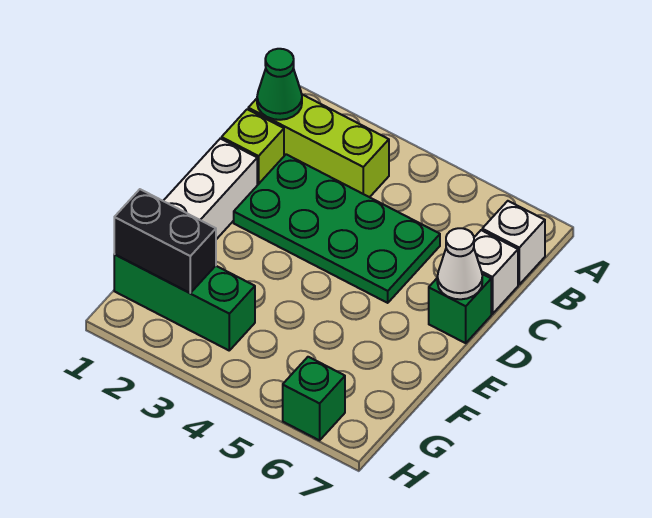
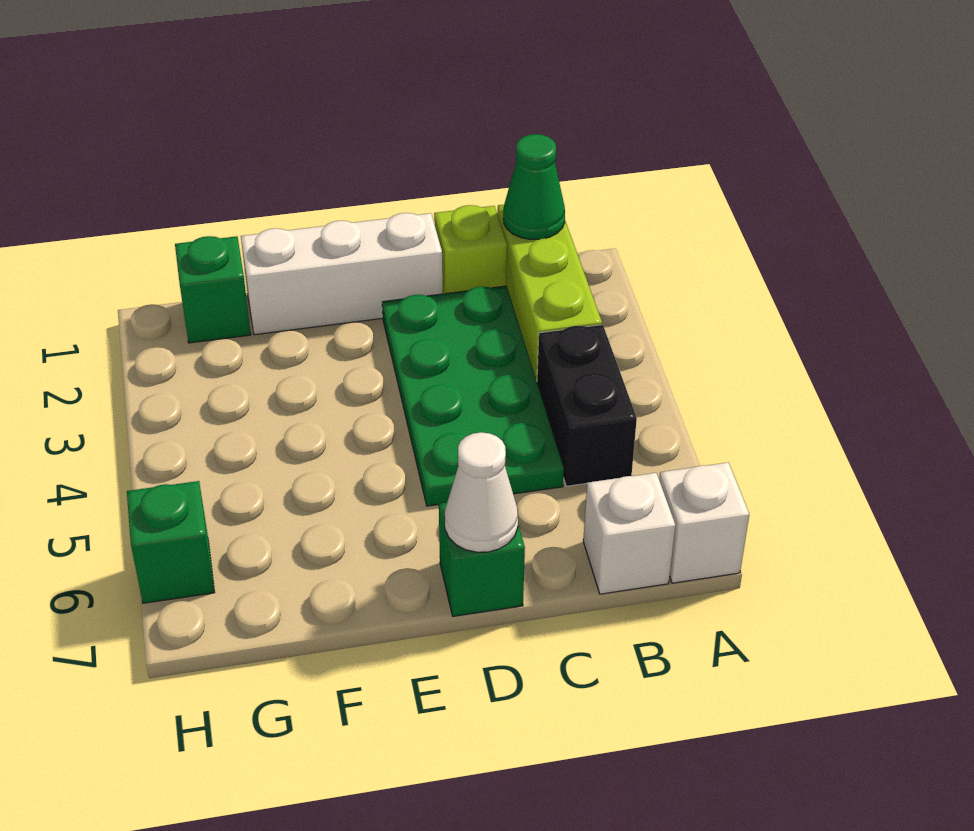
white brick C7 level 1 -> white brick A7 level 1
green brick G1:G3 level 1 -> green brick G1 level 1
black brick G1:G2 level 2 -> black brick B4:B5 level 1

